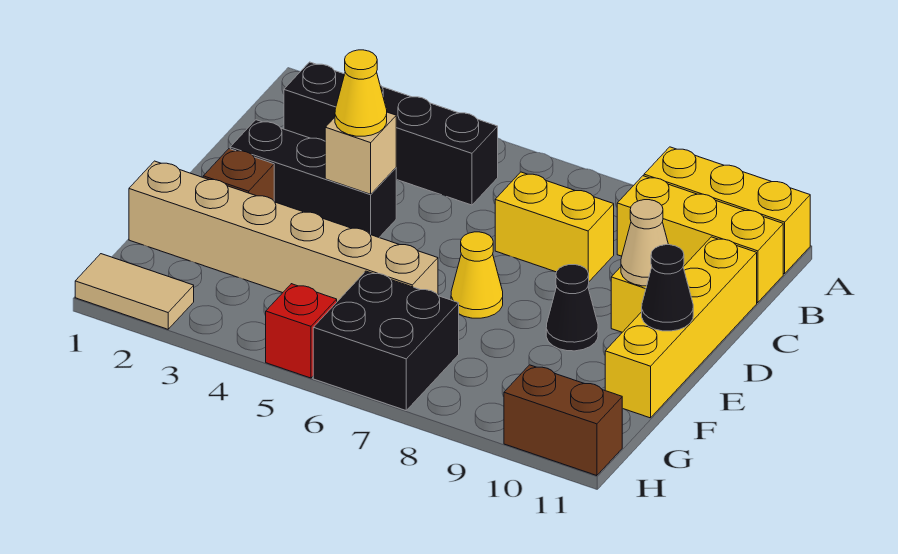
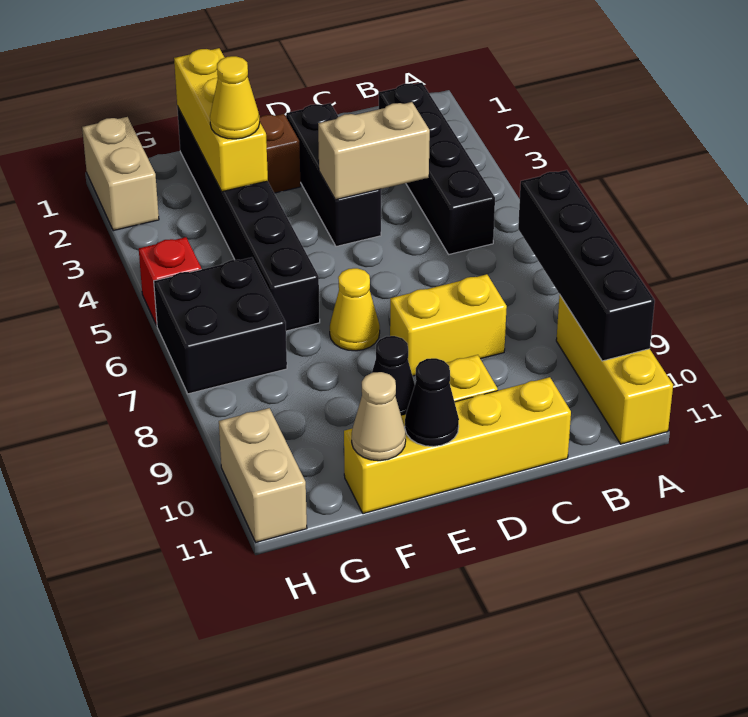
none -> black brick A7:A10 level 2
yellow brick B9:B11 level 1 -> yellow brick F1:F3 level 2
yellow brick C7:C8 level 1 -> yellow brick C8:D8 level 1
tan brick D4 level 2 -> tan brick C4:D4 level 2
yellow cone D4 level 3 -> yellow cone F3 level 3
tan cone D10 level 2 -> tan cone F11 level 2
tan brick F1:F6 level 1 -> black brick F1:F6 level 1
tan tile H1:H2 level 1 -> tan brick H1:H2 level 1
brown brick H10:H11 level 1 -> tan brick H10:H11 level 1

